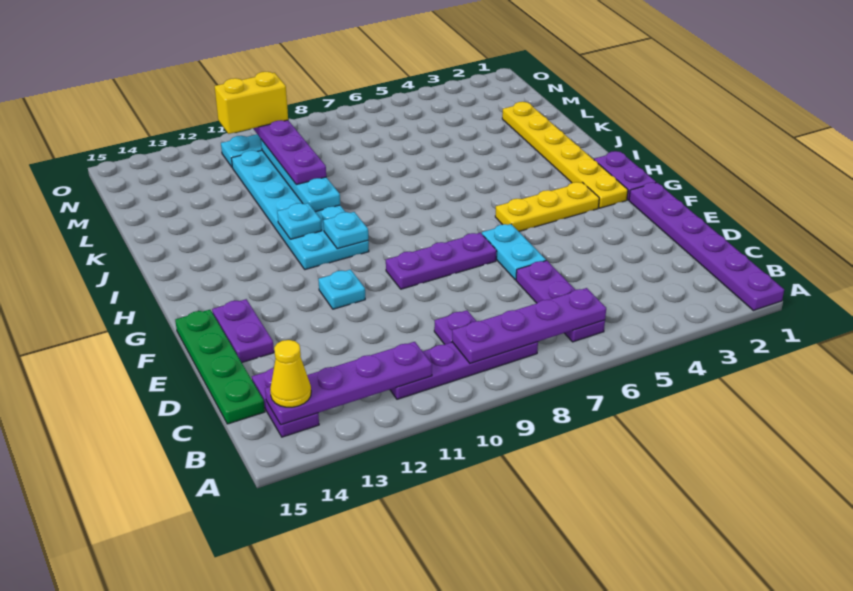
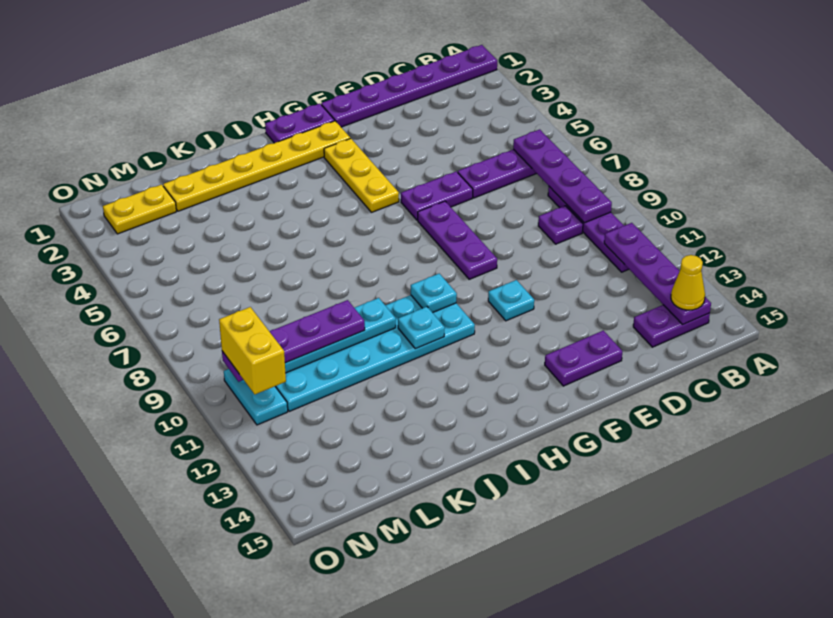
green plate C15:F15 level 1 -> none
cyan plate E6:F6 level 1 -> purple plate E6:F6 level 1
none -> yellow plate M2:N2 level 1

